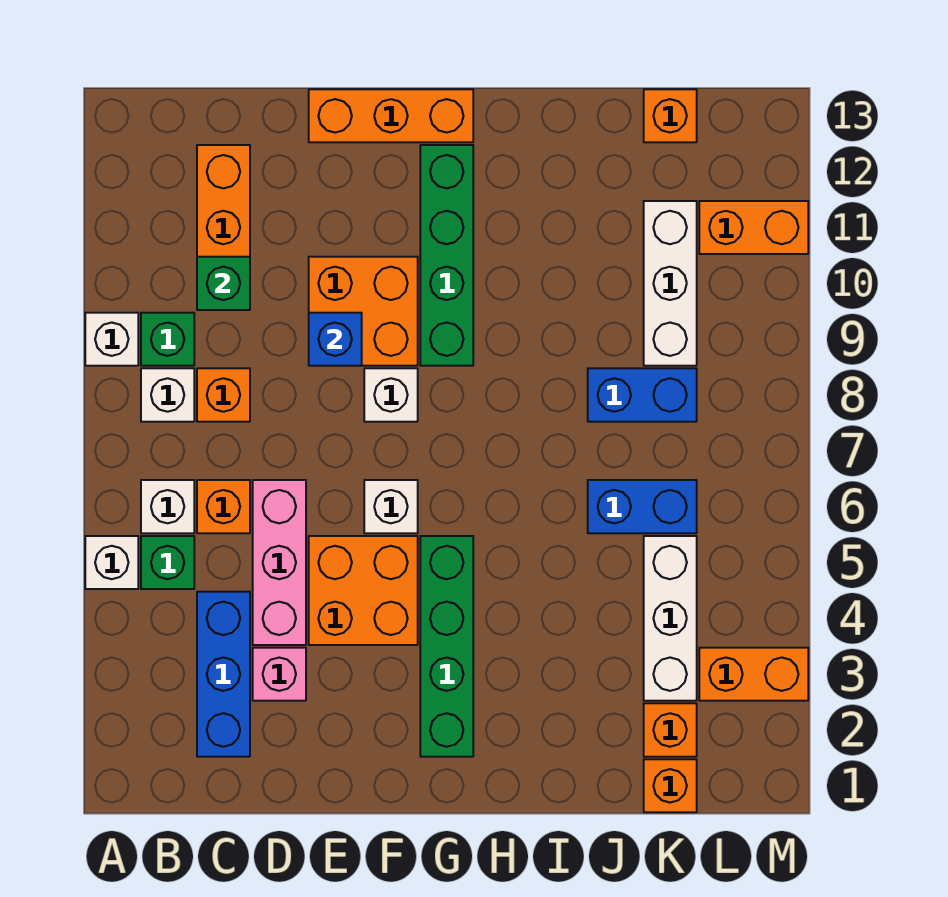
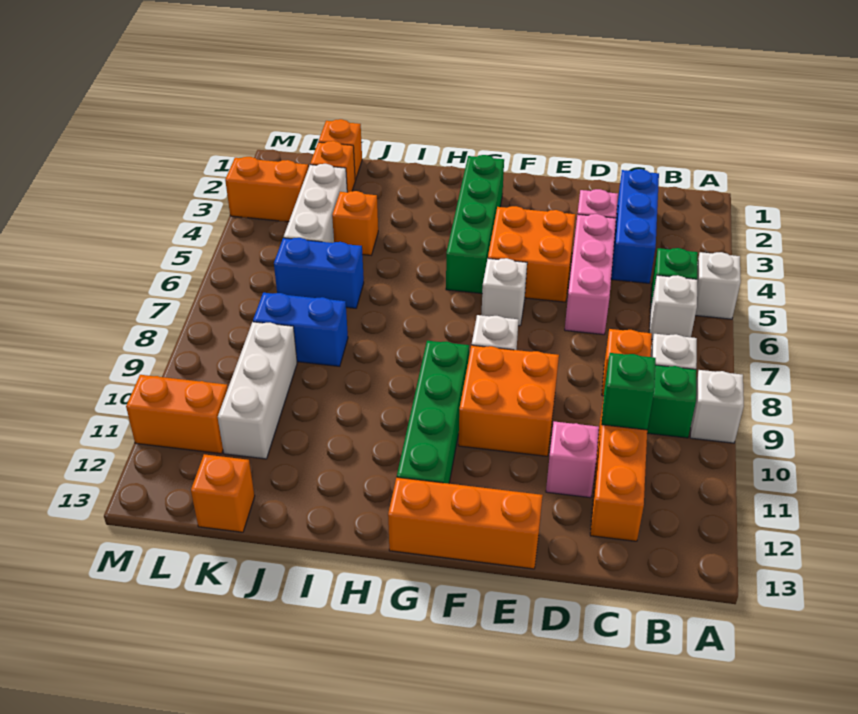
orange brick C6 level 1 -> orange brick J4 level 1
none -> pink brick D11 level 1
blue brick E9 level 2 -> none

